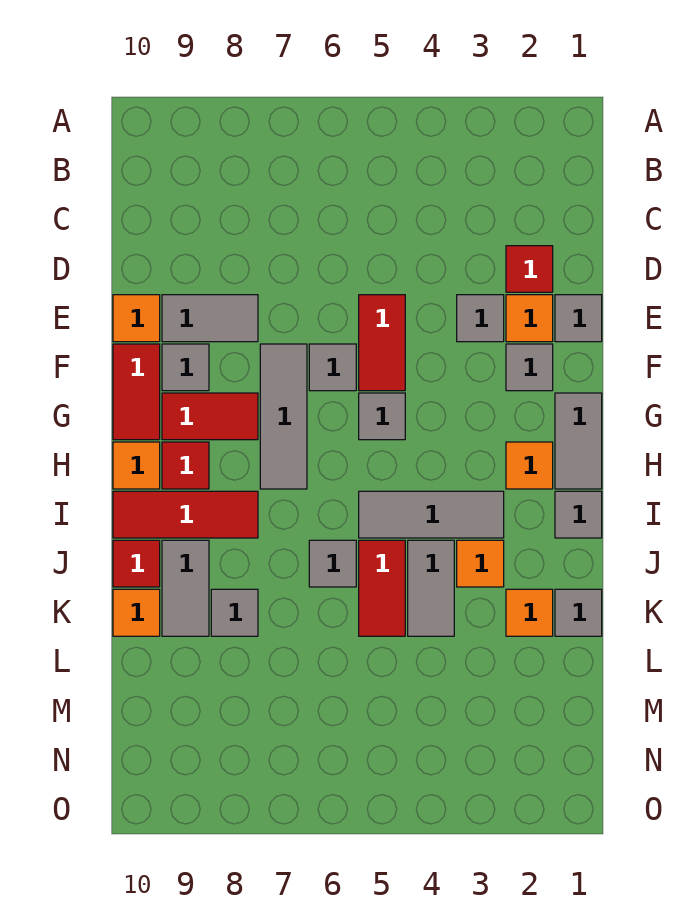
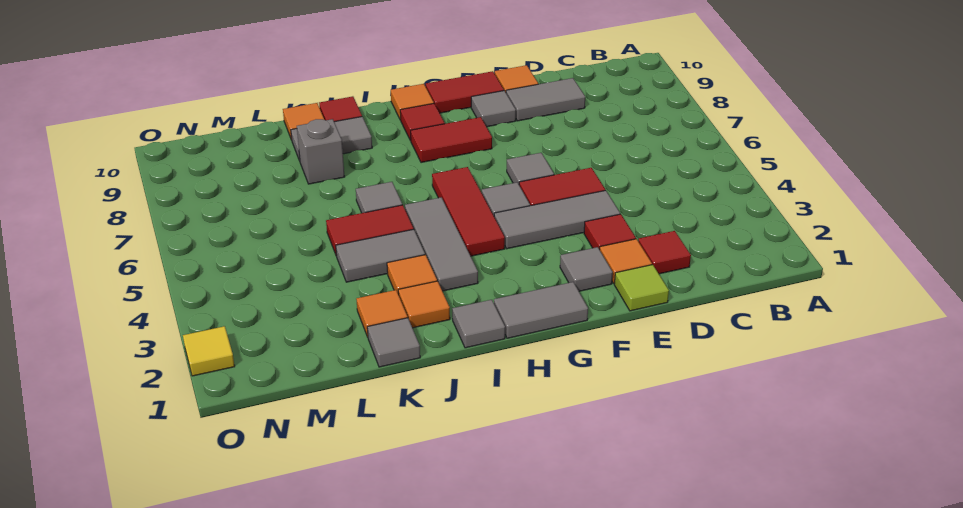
grey tile E1 level 1 -> lime tile E1 level 1
grey tile E3 level 1 -> red tile E3 level 1
grey tile E8:E9 level 1 -> grey tile D9:E9 level 1
grey tile F7:H7 level 1 -> grey tile E4:G4 level 1
red tile G8:G9 level 1 -> red tile G8:H8 level 1
orange tile H2 level 1 -> orange tile J2 level 1
red tile I8:I10 level 1 -> red tile H4:H6 level 1
grey tile K8 level 1 -> grey brick K8 level 1
none -> yellow tile O2 level 1

